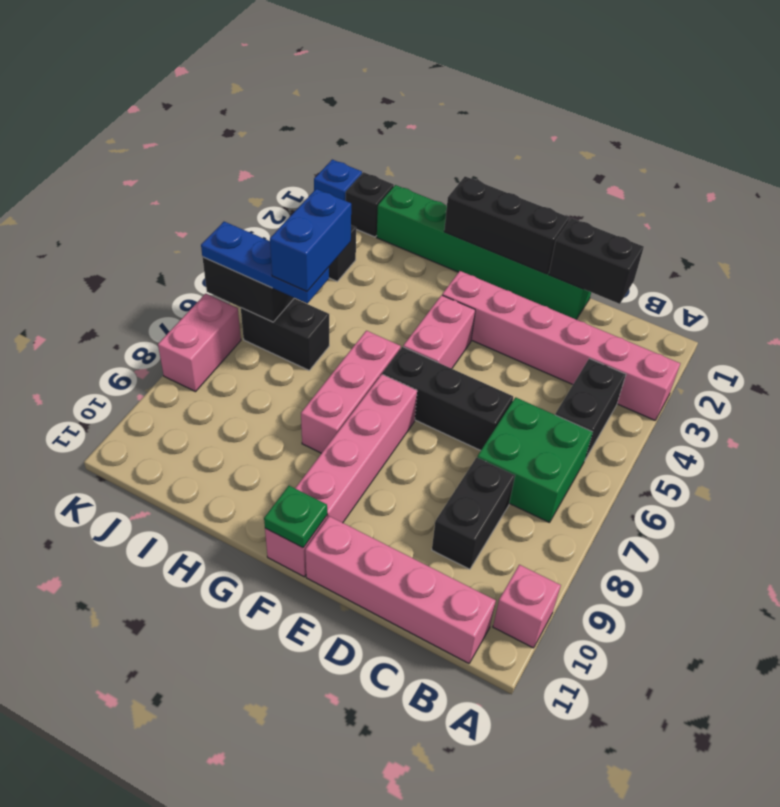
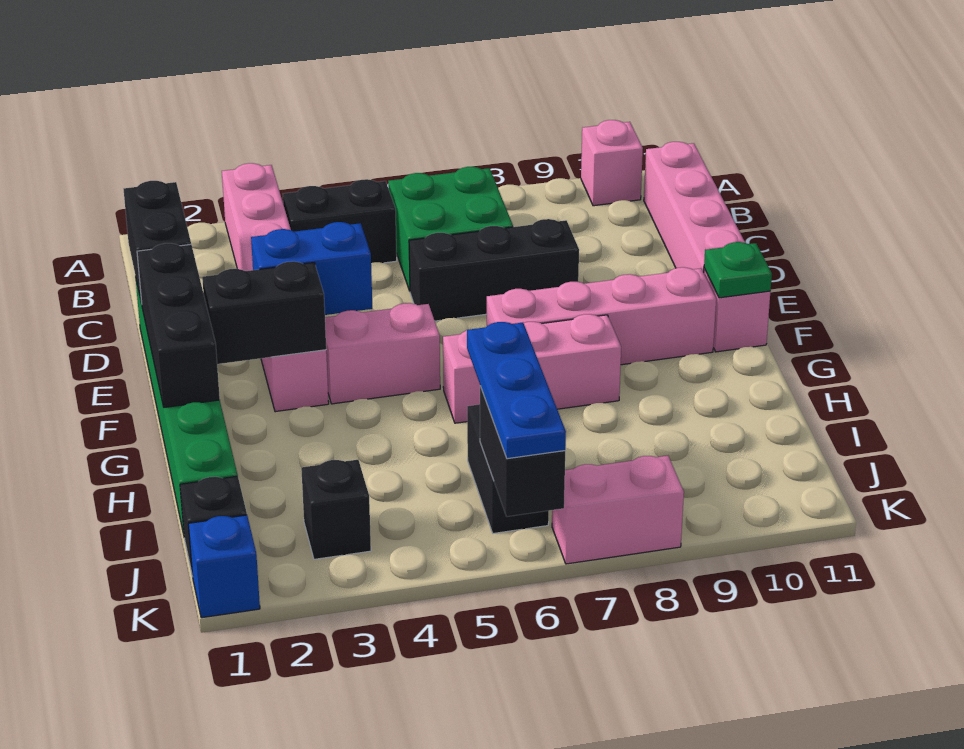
black brick C8:C9 level 1 -> black brick F2:F3 level 2
black brick D6:F6 level 1 -> black brick D6:D8 level 1
blue brick I5:I6 level 4 -> blue brick E3:E4 level 2

